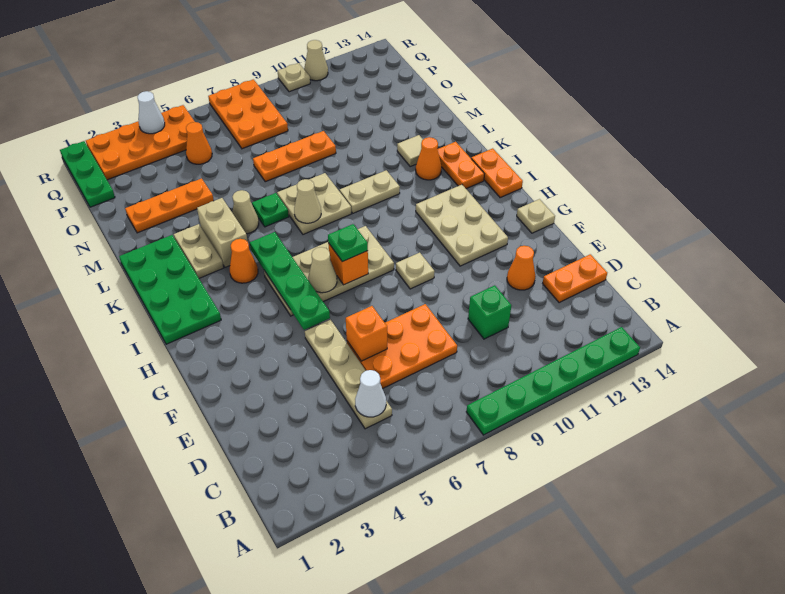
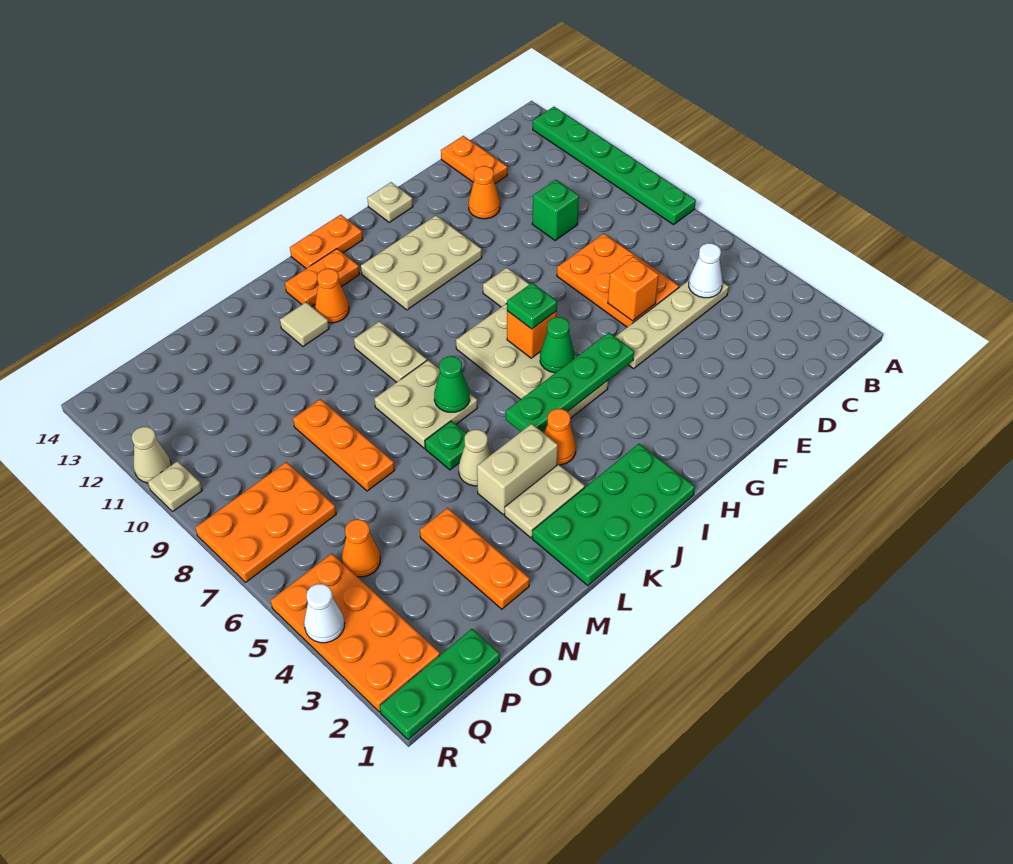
tan cone H6 level 2 -> green cone H6 level 2
tan cone K7 level 2 -> green cone K7 level 2

